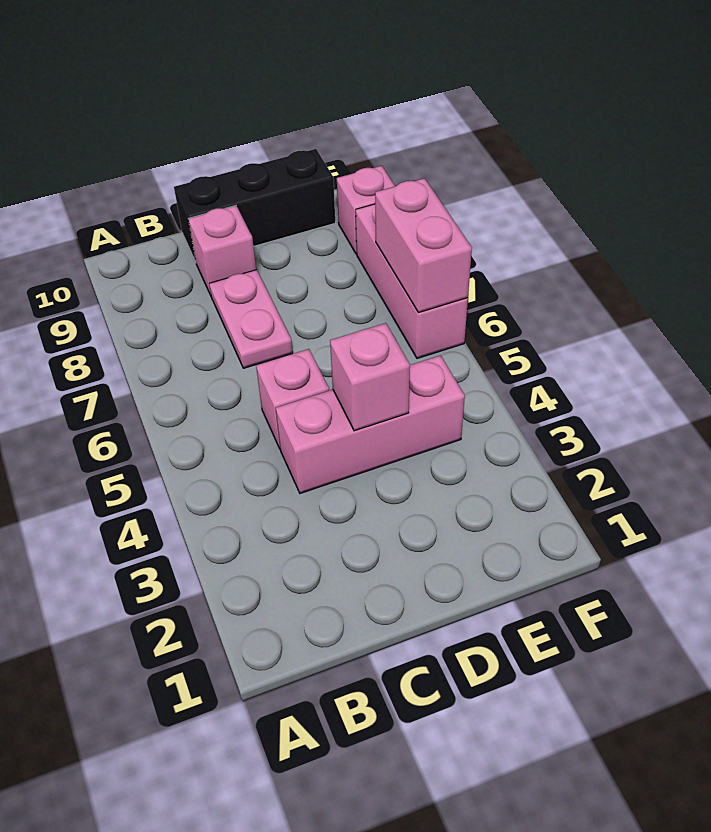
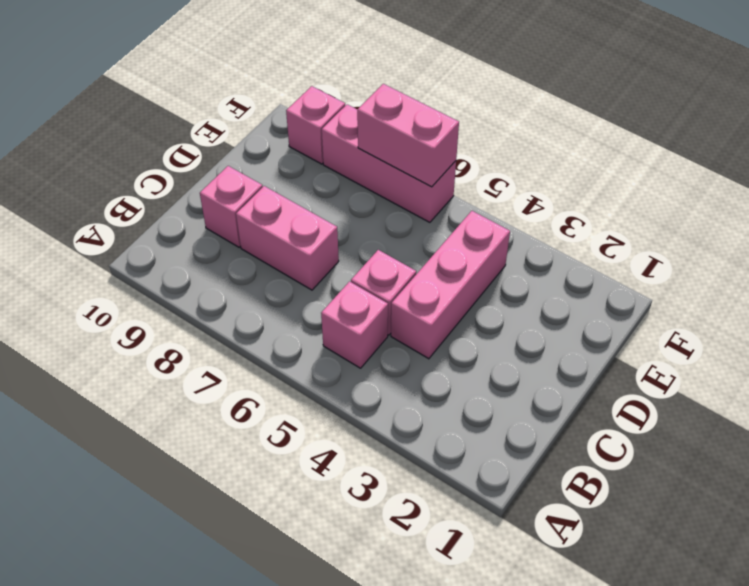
pink plate C7:C8 level 1 -> pink brick C7:C8 level 1
black brick C10:E10 level 1 -> none
pink brick D4 level 2 -> pink brick B5 level 1

